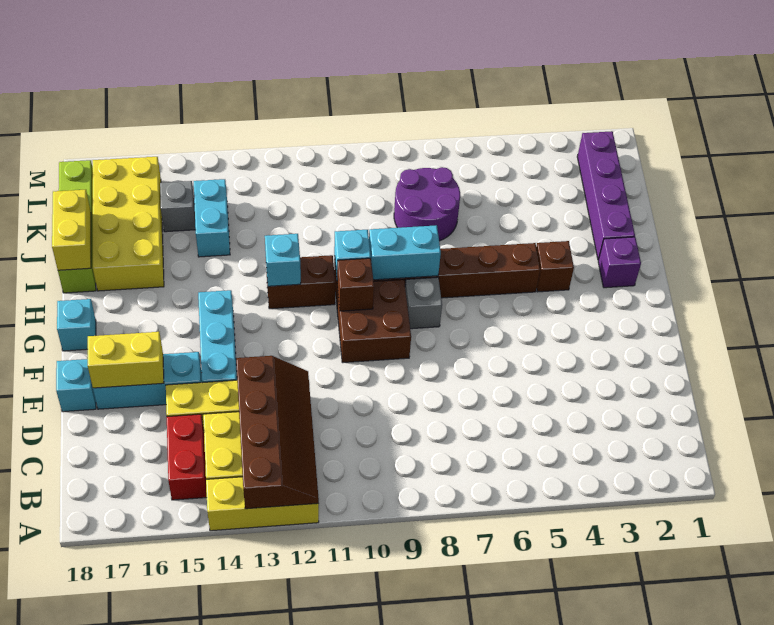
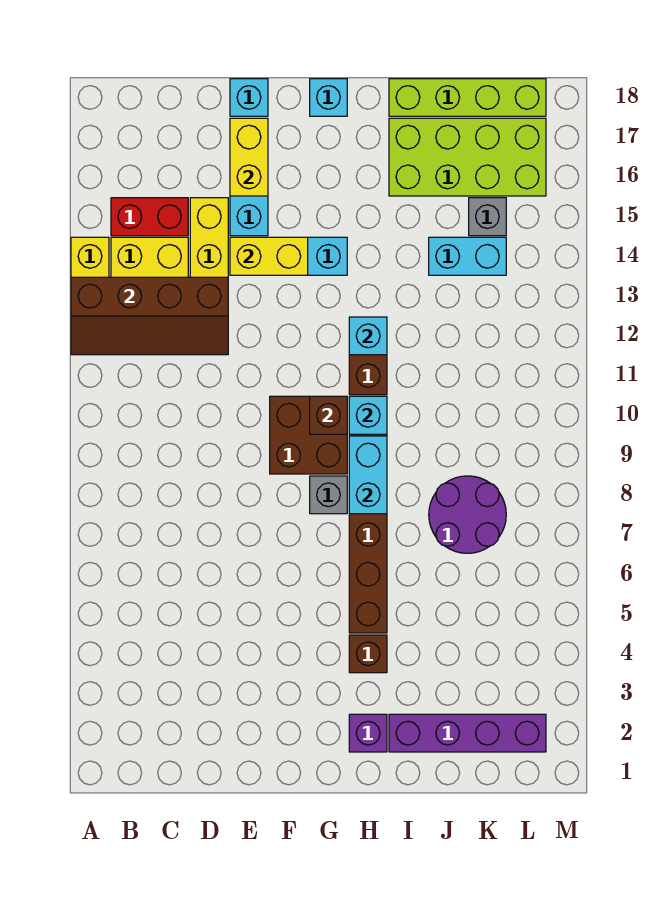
yellow brick I16:L17 level 1 -> lime brick I16:L17 level 1
yellow brick I18:J18 level 2 -> yellow brick E14:F14 level 2

